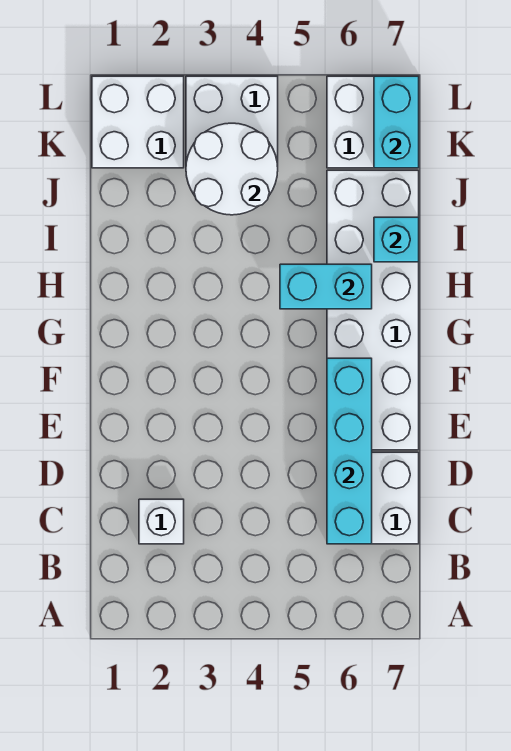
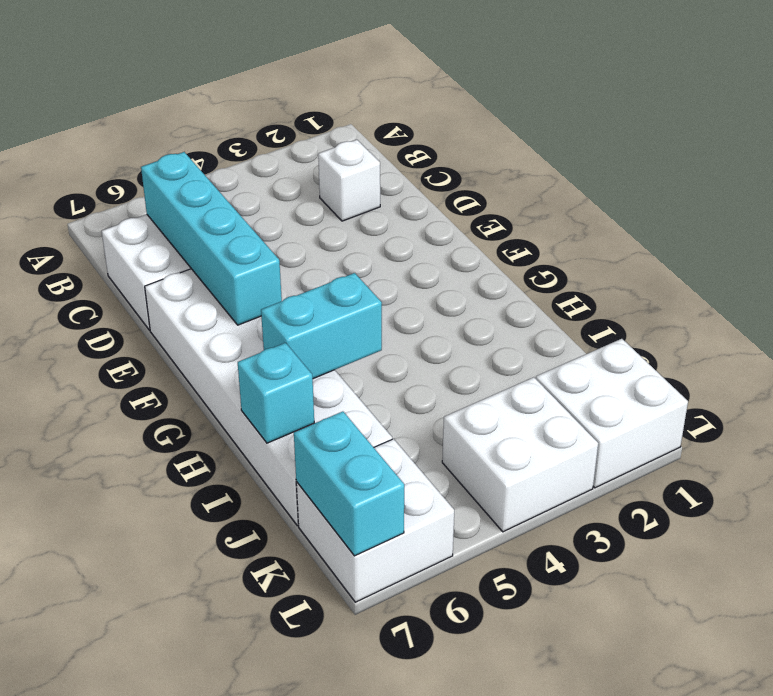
white round brick J3:K4 level 2 -> none

